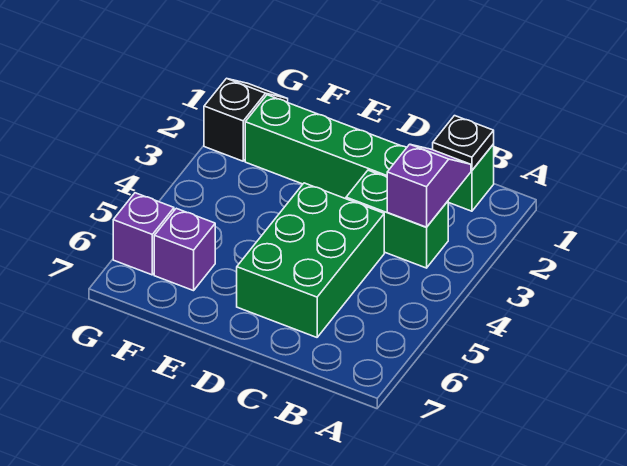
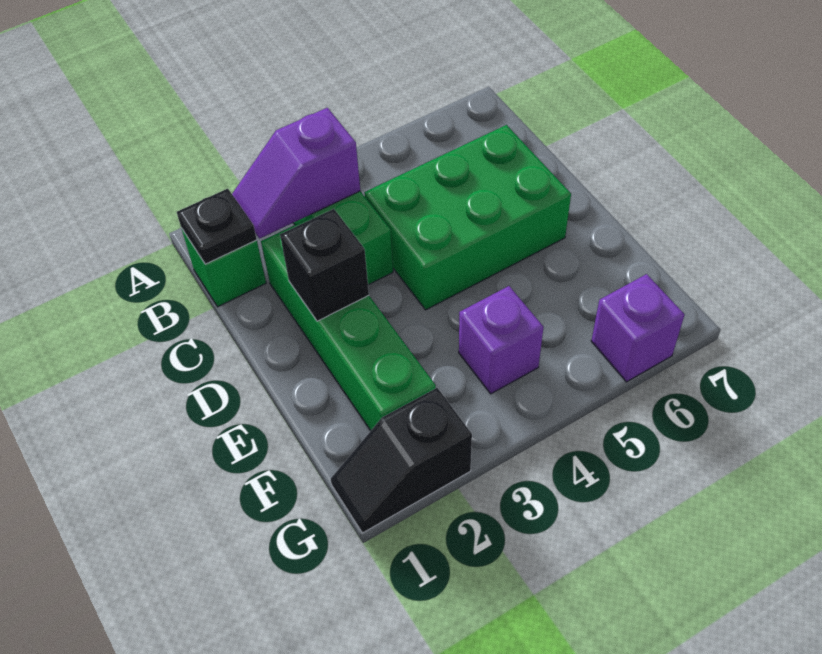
none -> black brick D2 level 2
purple brick F6 level 1 -> purple brick F4 level 1

